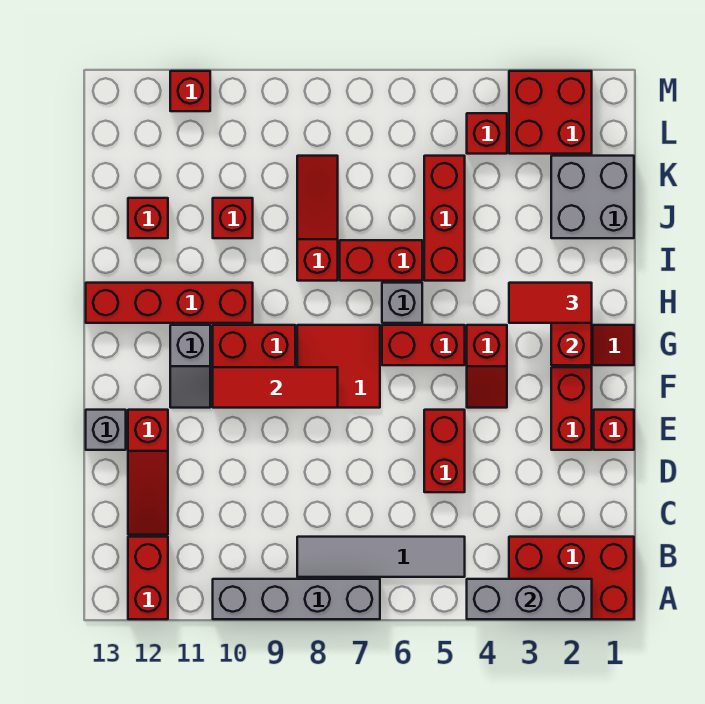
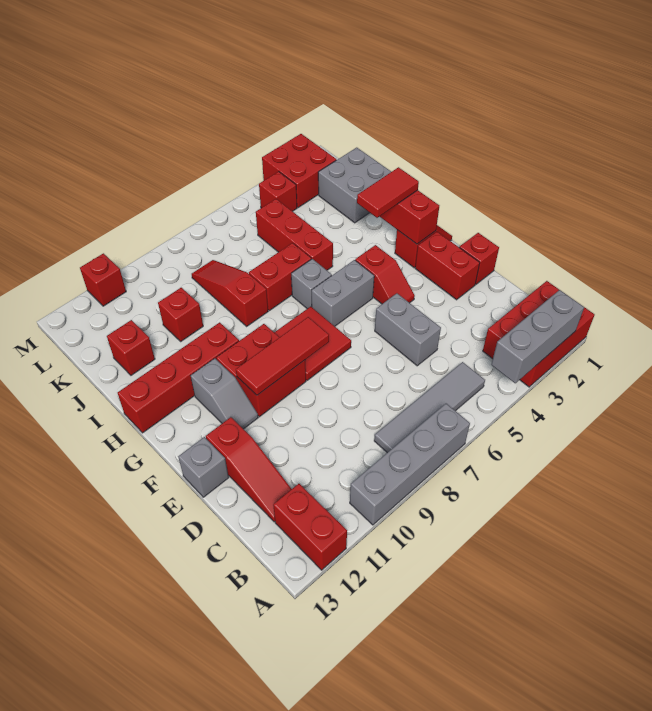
red brick D5:E5 level 1 -> grey brick D5:E5 level 1
red brick G5:G6 level 1 -> grey brick G5:G6 level 1

